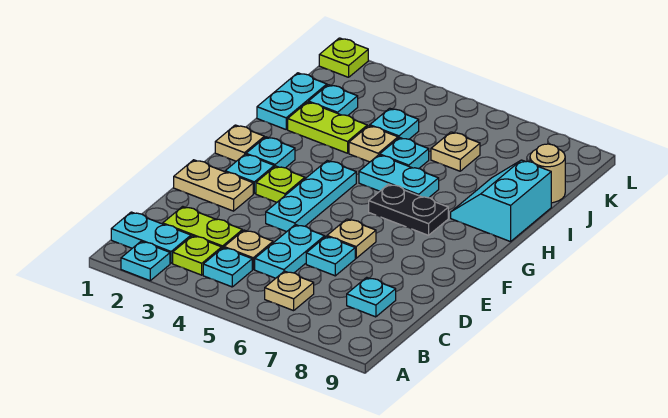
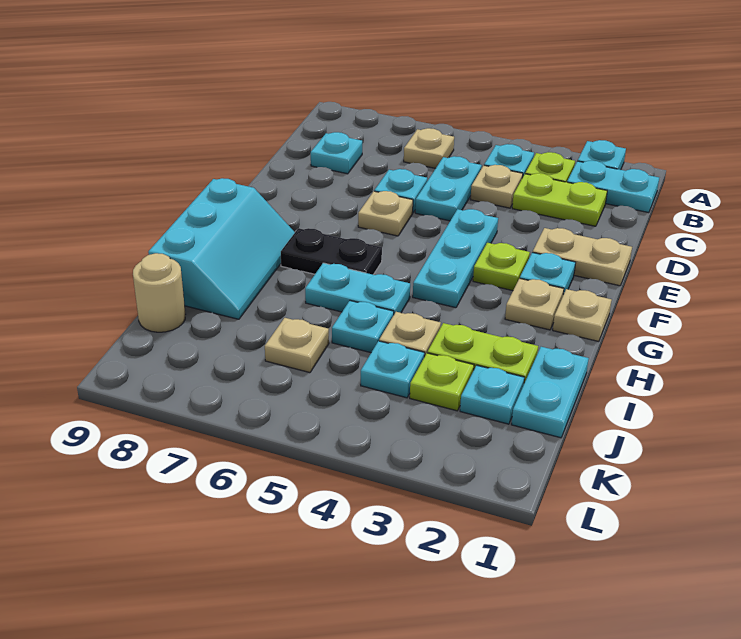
cyan plate G2 level 1 -> tan plate G2 level 1
cyan slope H8:I9 level 1 top 9 -> cyan slope G8:I9 level 1 top 9
lime plate L1 level 1 -> lime plate J3 level 1

